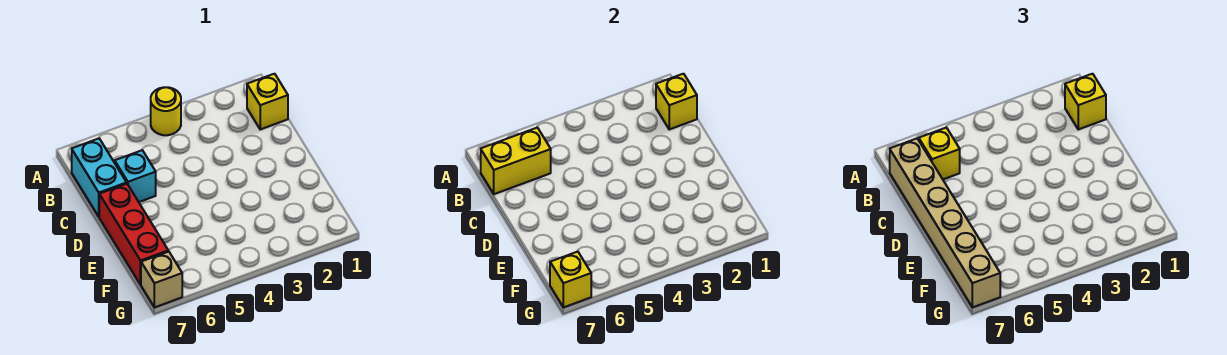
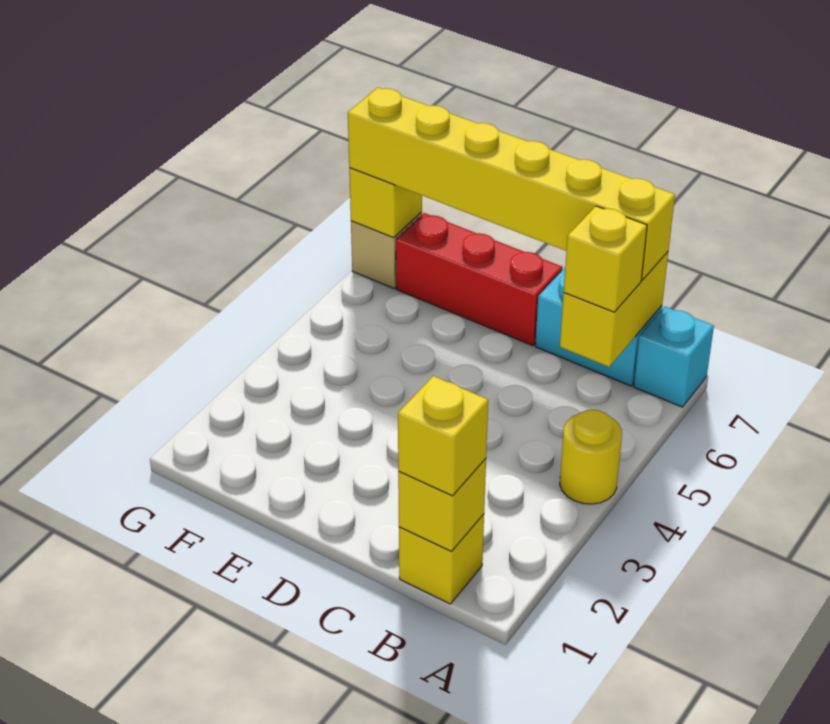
tan brick B7:G7 level 3 -> yellow brick B7:G7 level 3
cyan brick C6 level 1 -> cyan brick A7 level 1

